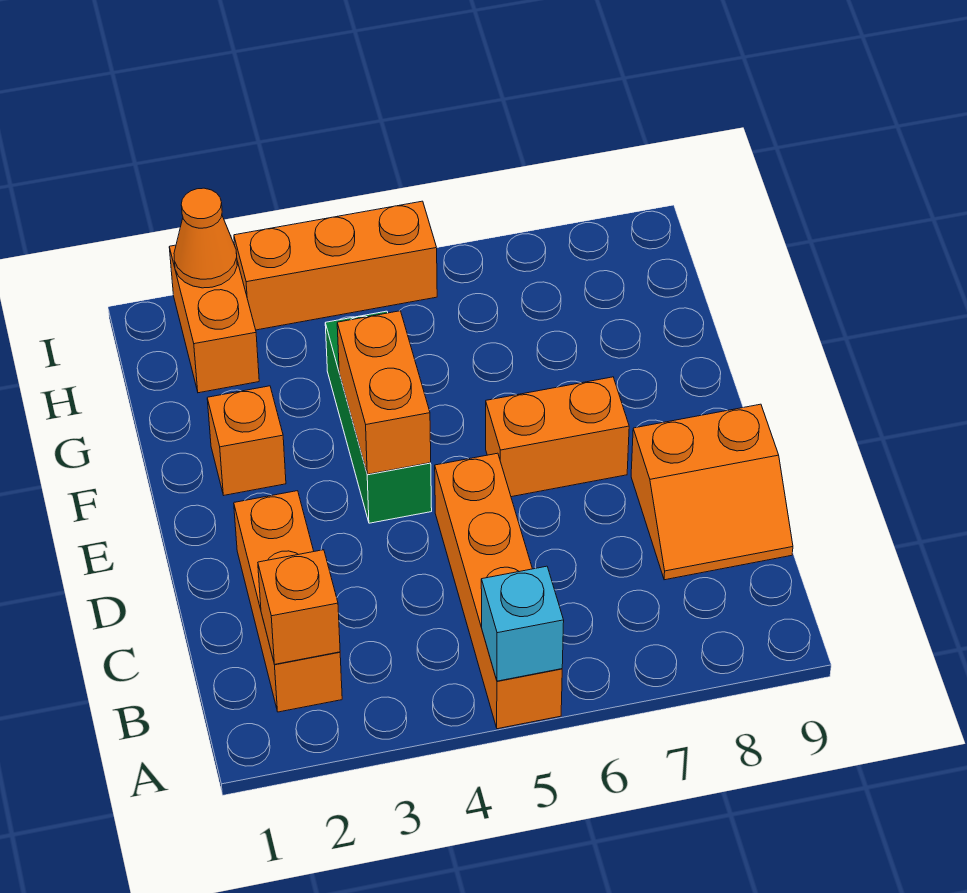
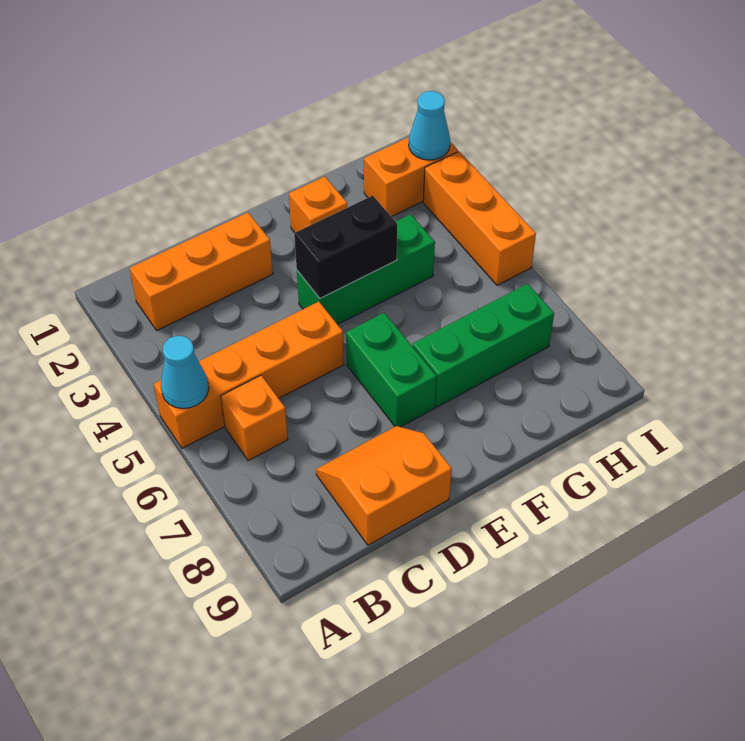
cyan brick A5 level 2 -> cyan cone A5 level 2
orange brick B2 level 2 -> orange brick B6 level 1
orange slope C8:D9 level 1 top D -> orange slope C8:D9 level 1 top 9
orange brick E4:F4 level 2 -> black brick E4:F4 level 2
orange brick E6:E7 level 1 -> green brick E6:E7 level 1
none -> green brick F7:H7 level 1
orange cone I2 level 2 -> cyan cone I2 level 2

